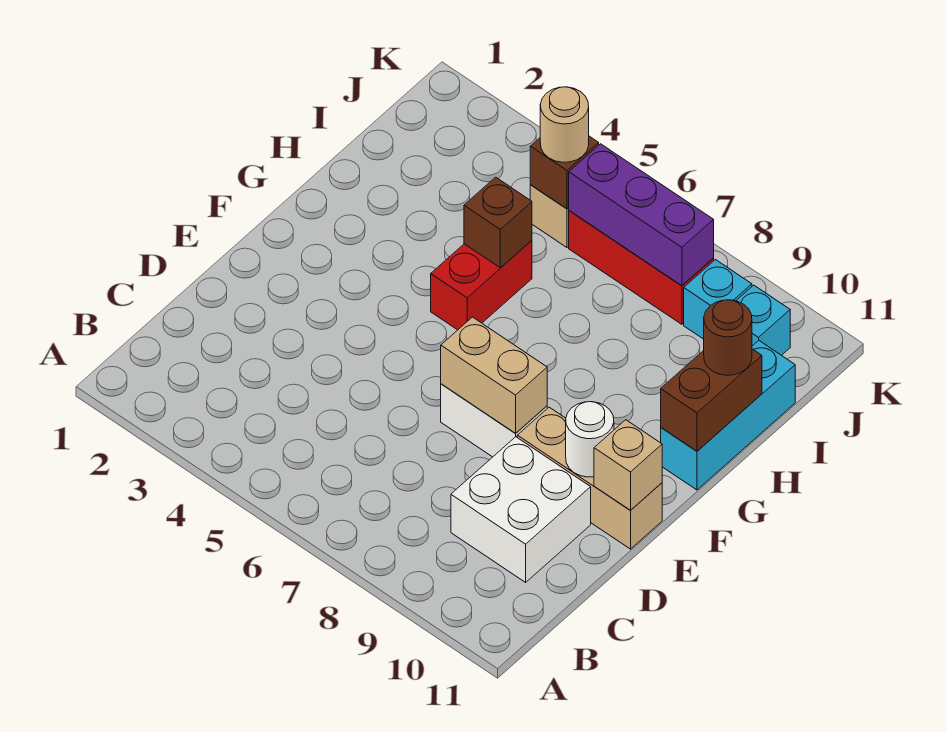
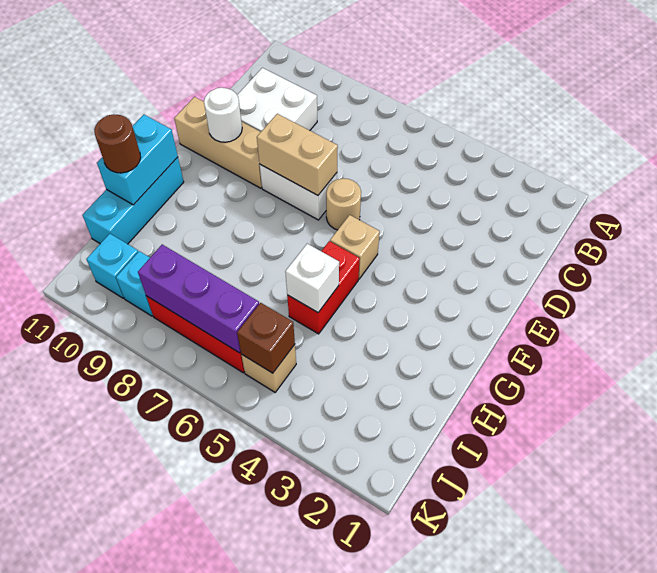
tan brick E11 level 2 -> tan brick F5 level 1
brown brick G11:H11 level 2 -> cyan brick G11:H11 level 2
brown brick H5 level 2 -> white brick H5 level 2
tan round brick J5 level 3 -> tan round brick E6 level 1

